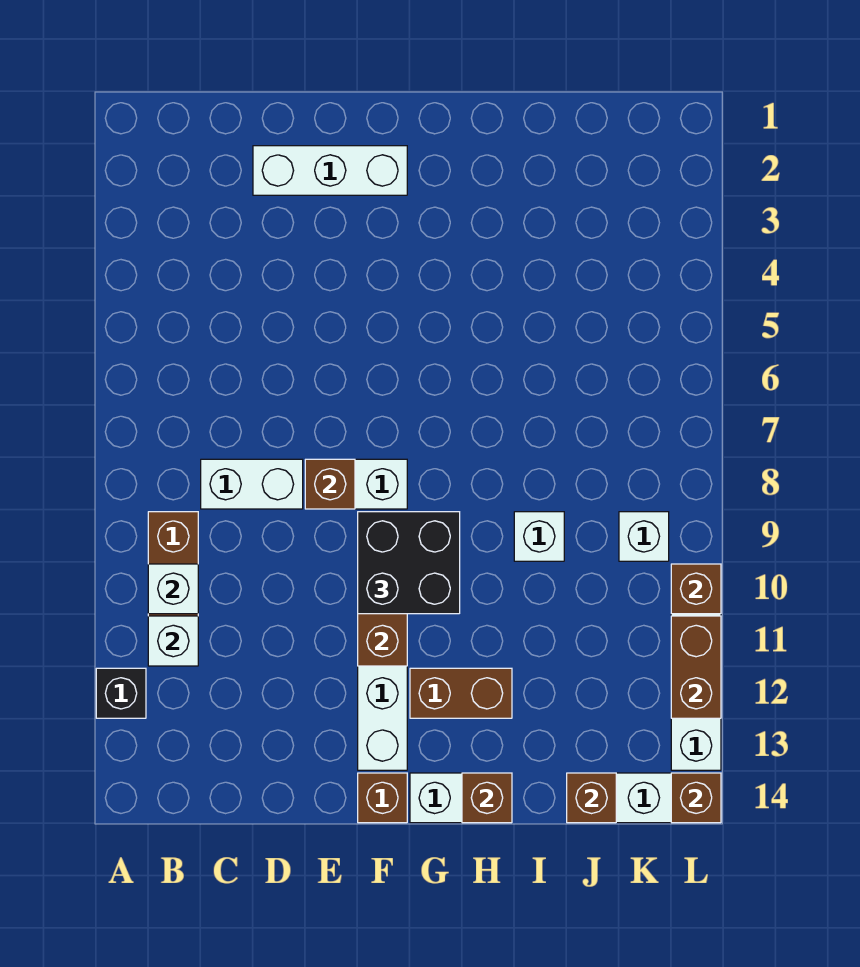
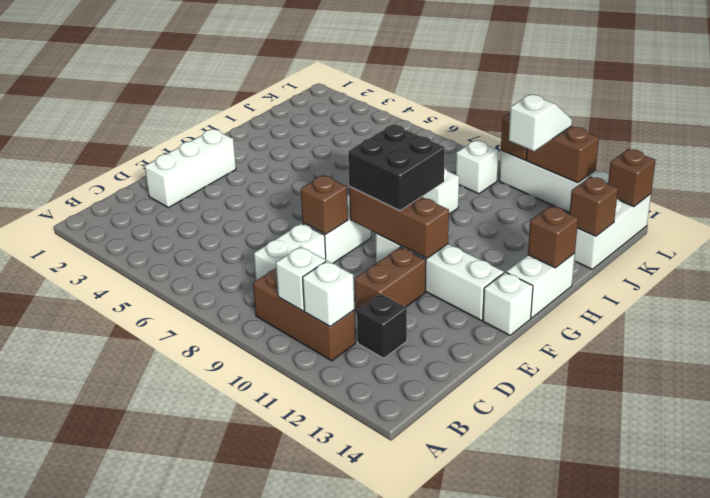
black brick A12 level 1 -> black brick C12 level 1
brown brick F14 level 1 -> white brick F14 level 1
brown brick G12:H12 level 1 -> brown brick D11:E11 level 1
none -> white slope K11:L11 level 3 top K

